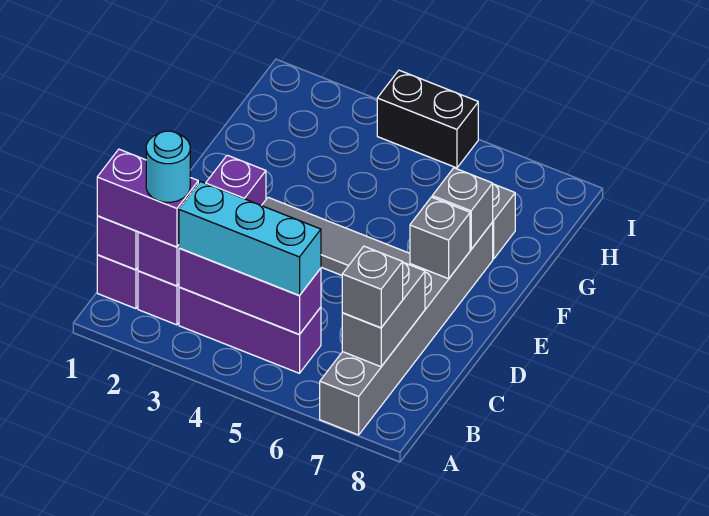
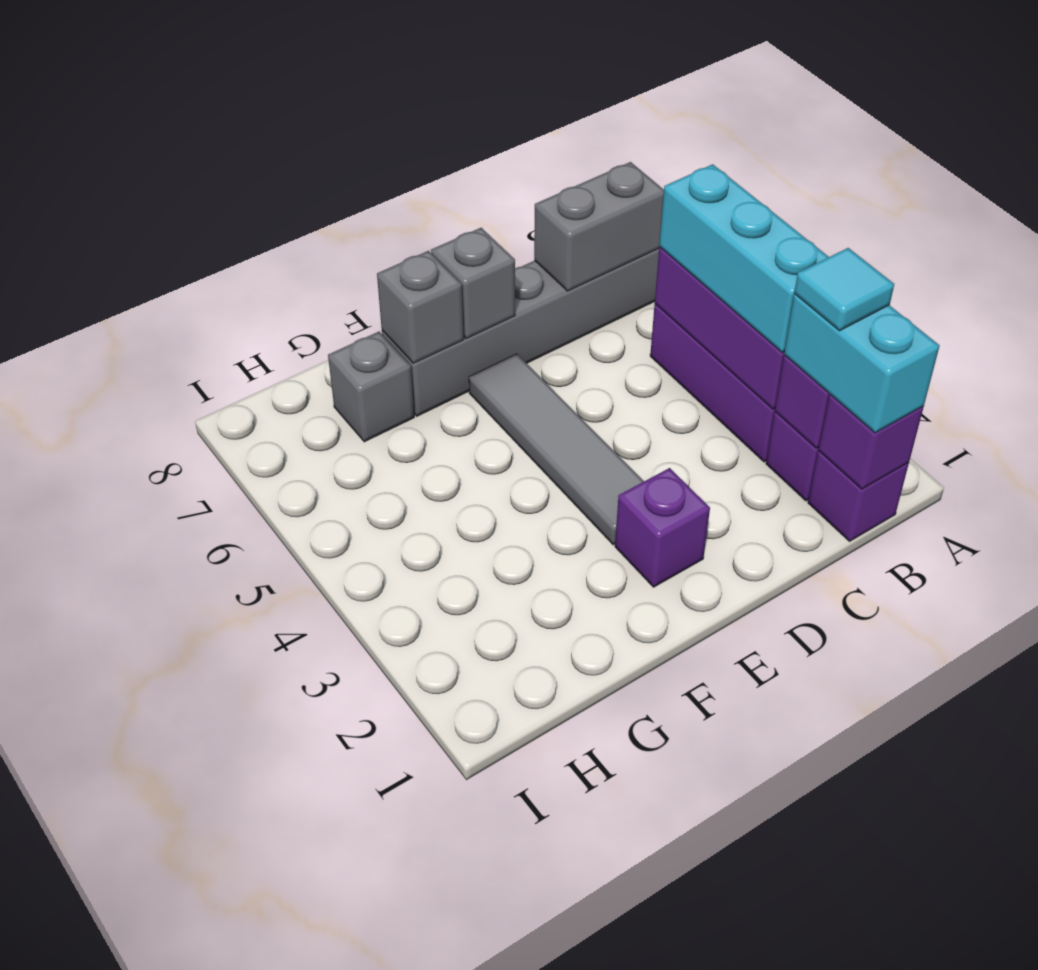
purple brick B1:B2 level 3 -> cyan brick B1:B2 level 3
cyan round brick B2 level 4 -> cyan tile B2 level 4
grey brick B7 level 3 -> none
black brick I4:I5 level 1 -> none

